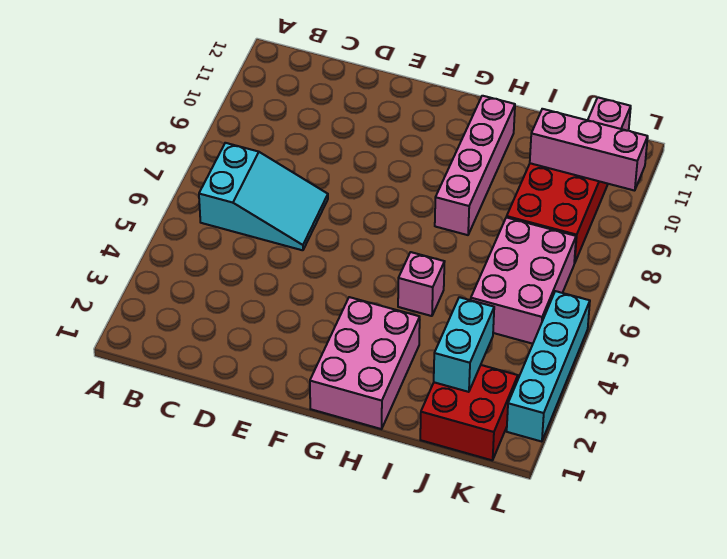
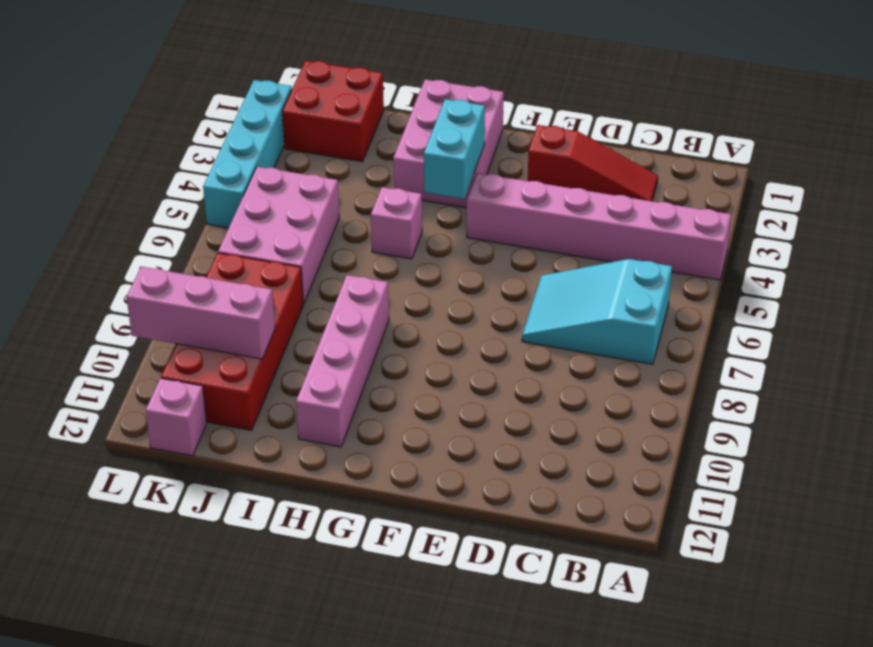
none -> pink brick A4:F4 level 1
none -> red slope C2:E2 level 1 top E
cyan brick J2:J3 level 2 -> cyan brick G3:G4 level 2

